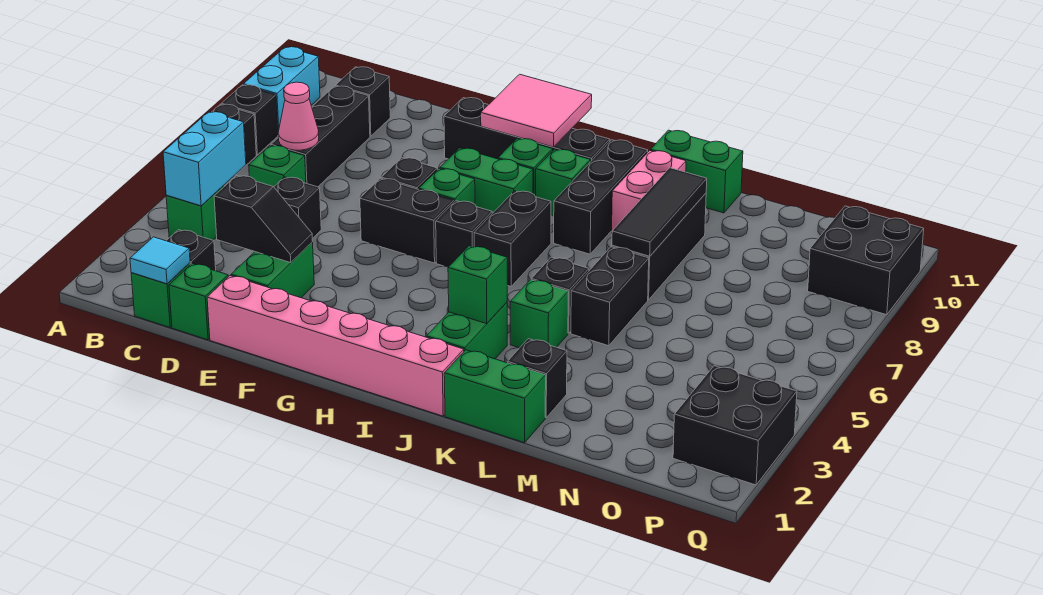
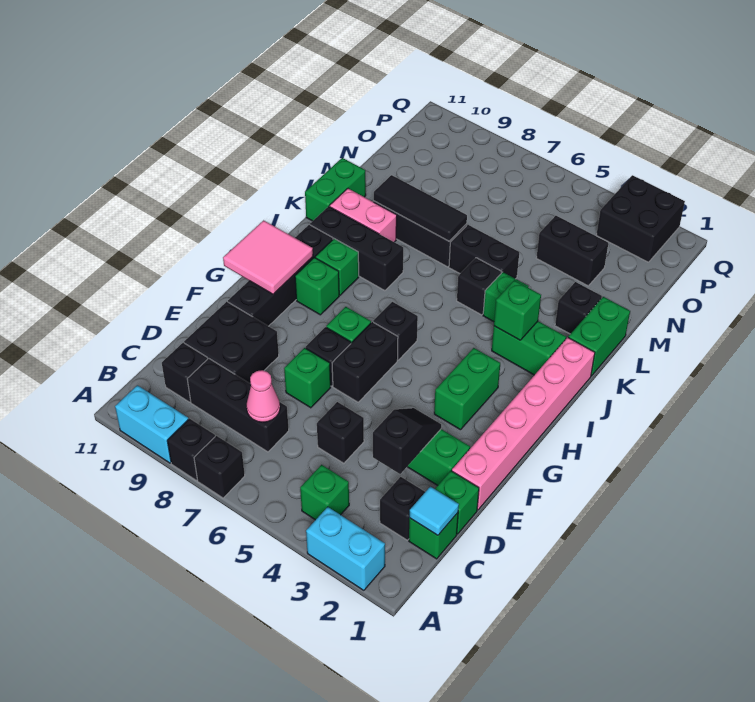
cyan brick B4:B5 level 2 -> cyan brick A2:A3 level 1
green brick C6 level 1 -> green brick E7 level 1
green brick G8:H8 level 1 -> green brick G3:H3 level 1
black brick I6:I7 level 1 -> black brick N3:N4 level 1
black brick P9:Q10 level 1 -> black brick D9:E10 level 1

